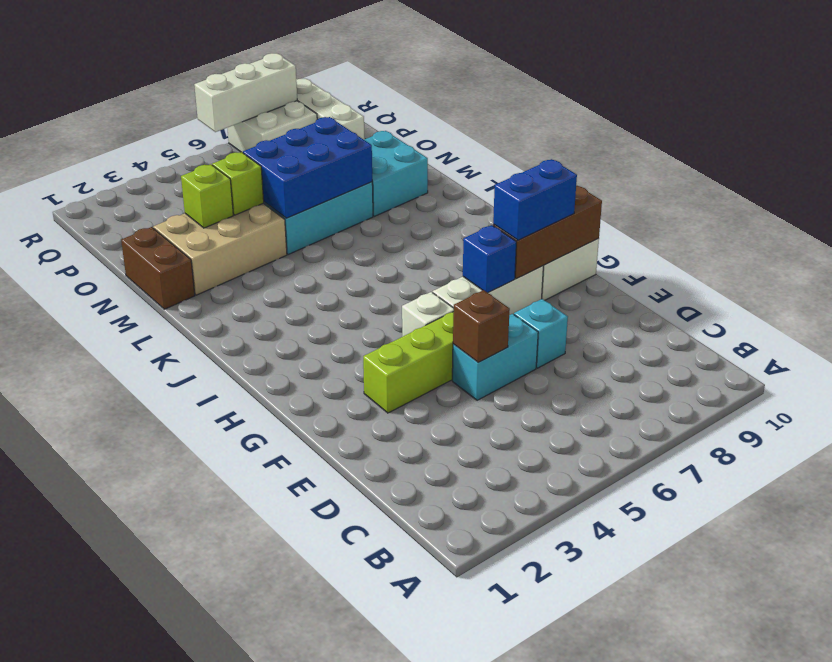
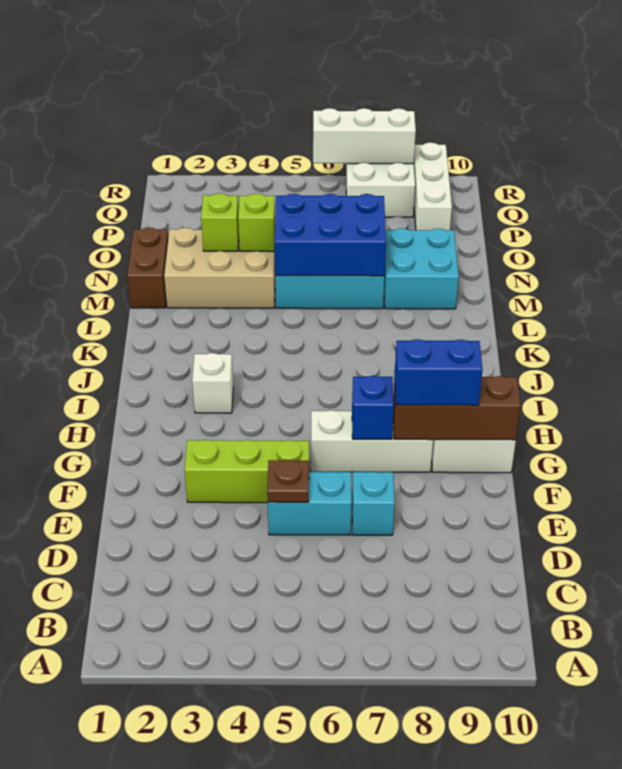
brown brick E5 level 2 -> brown plate E5 level 2
white brick G5 level 1 -> white brick I3 level 1

